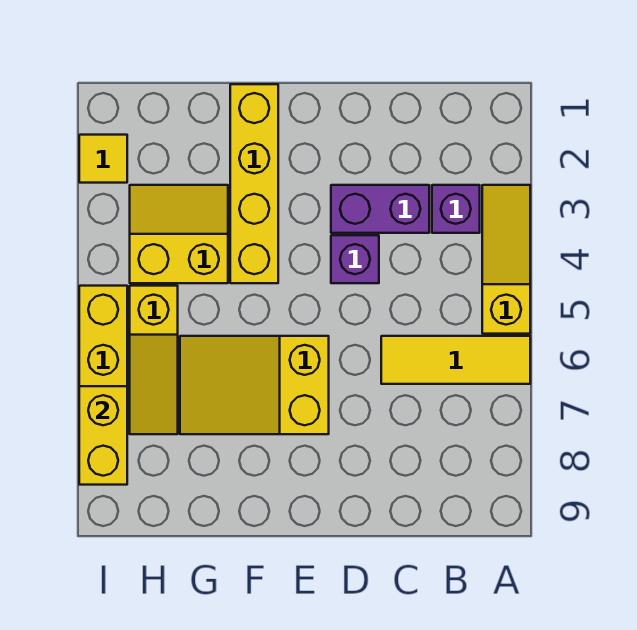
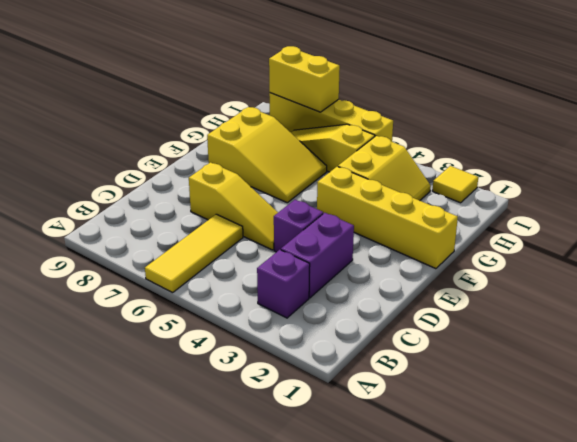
yellow slope A3:A5 level 1 top 5 -> yellow slope D5:D7 level 1 top 7
yellow slope E6:G7 level 1 top E -> yellow slope F6:G8 level 1 top 8

